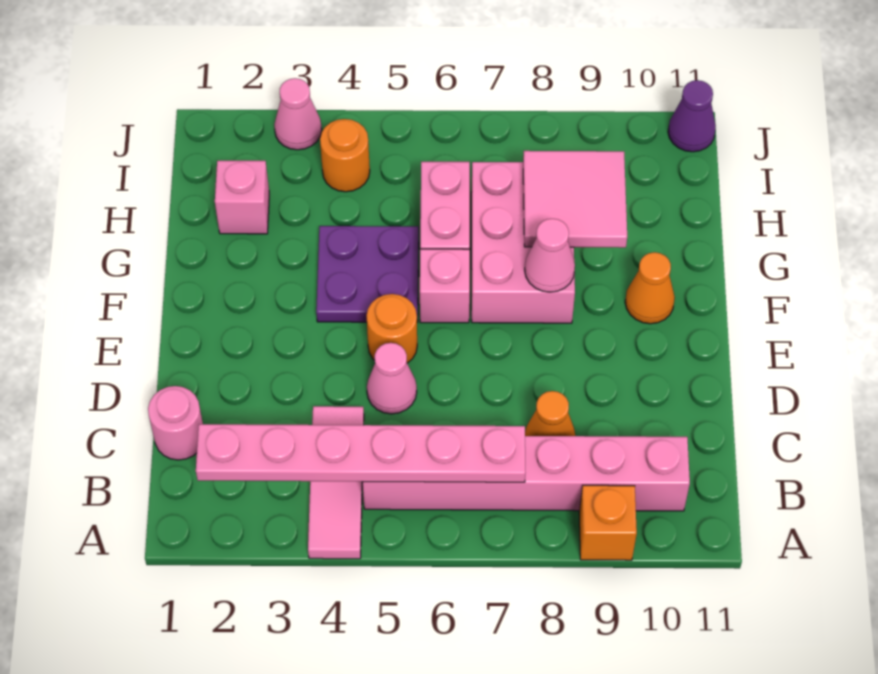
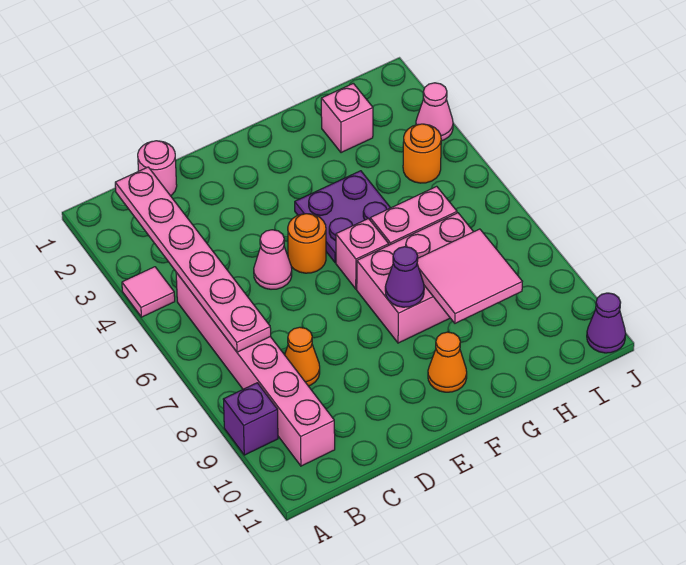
pink tile A4:C4 level 1 -> pink tile A4 level 1
orange brick A9 level 1 -> purple brick A9 level 1
pink cone F8 level 2 -> purple cone F8 level 2

